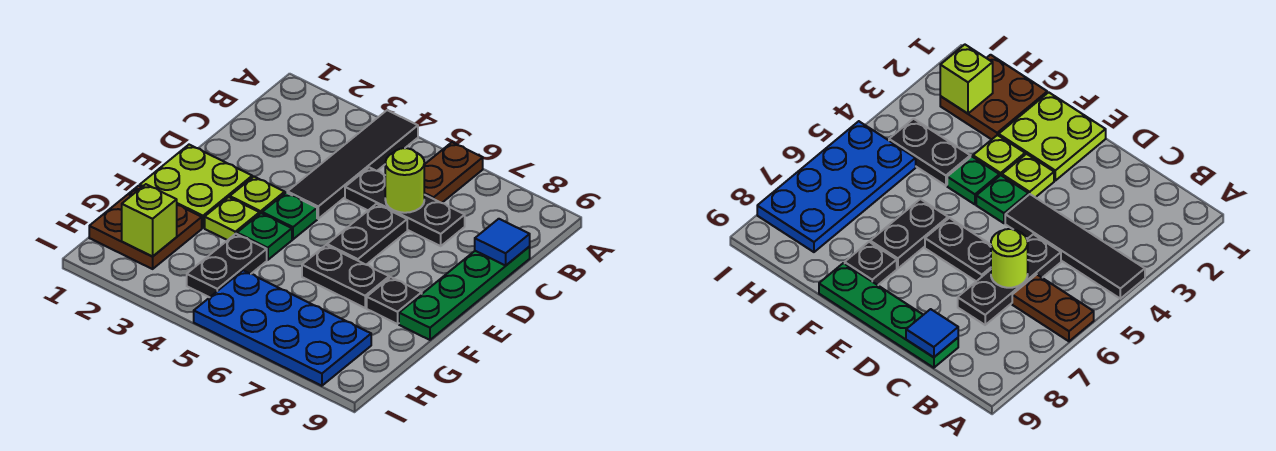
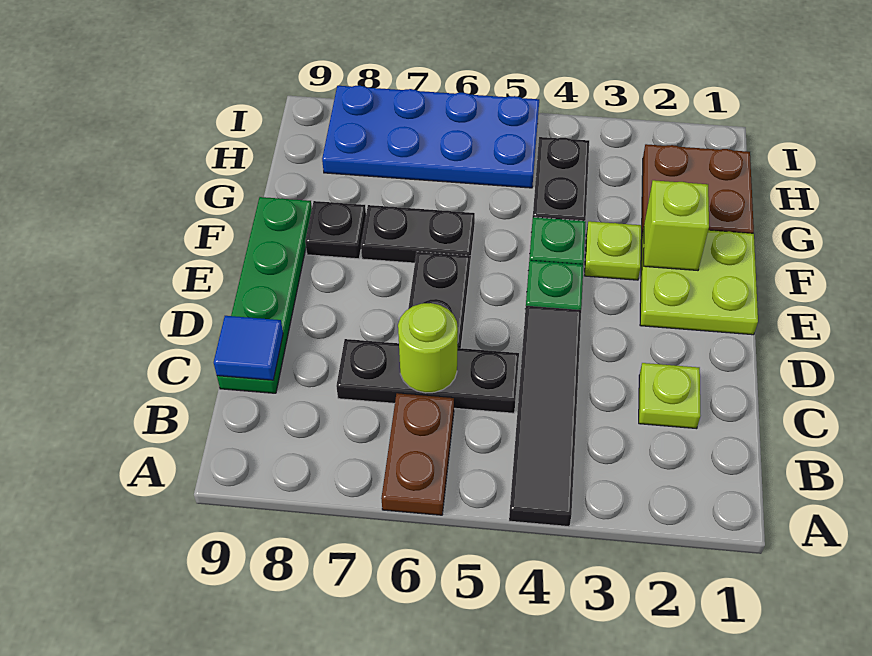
lime plate E3 level 1 -> lime plate C2 level 1
lime brick H2 level 2 -> lime brick F2 level 2

